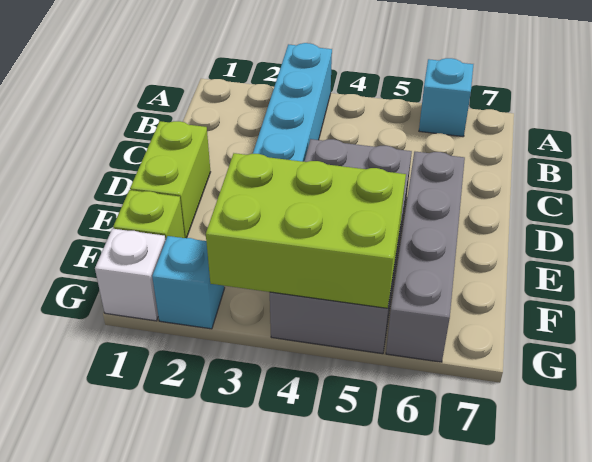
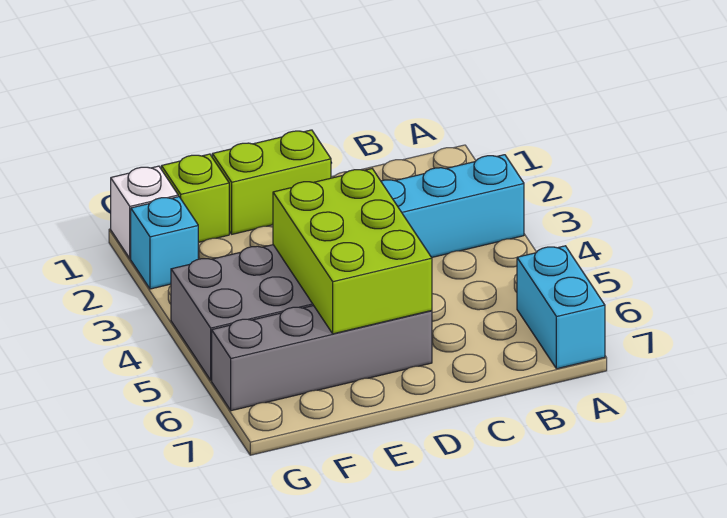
cyan brick A6 level 1 -> cyan brick A6:A7 level 1
lime brick F3:G5 level 2 -> lime brick D4:E6 level 2

